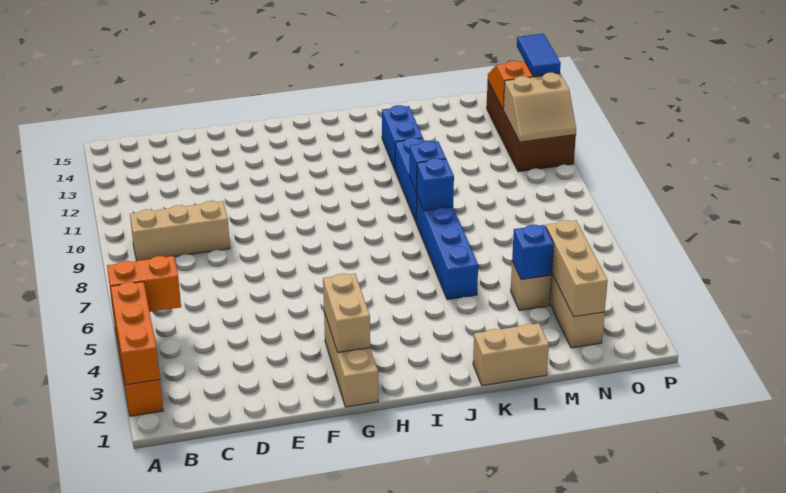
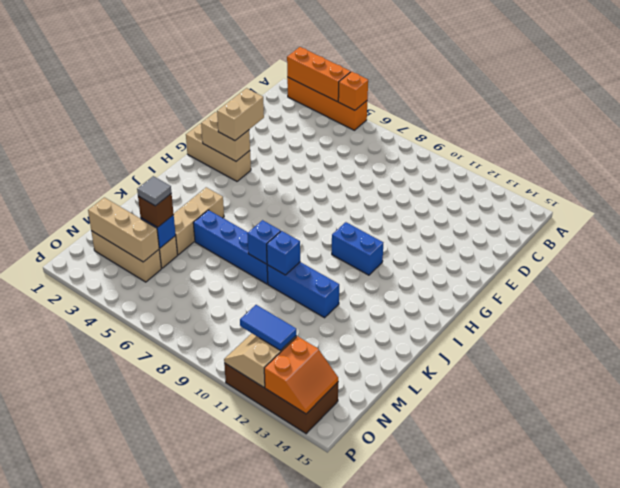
orange brick A5:B5 level 2 -> orange brick A5 level 2
tan brick B9:D9 level 1 -> tan brick J4:L4 level 1
tan brick K1:L1 level 1 -> tan brick F3:G3 level 3
blue brick K12:K13 level 1 -> blue brick H10:H11 level 1
none -> brown brick M4 level 3
none -> grey tile M4 level 4
blue tile P13:P14 level 3 -> blue tile O11:O12 level 3

